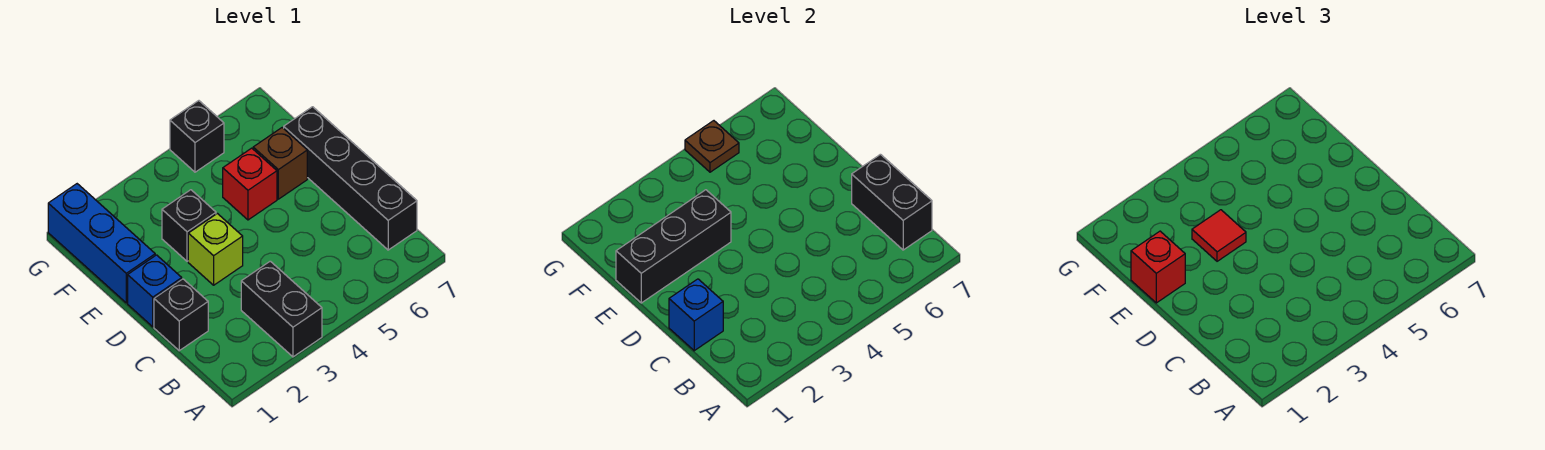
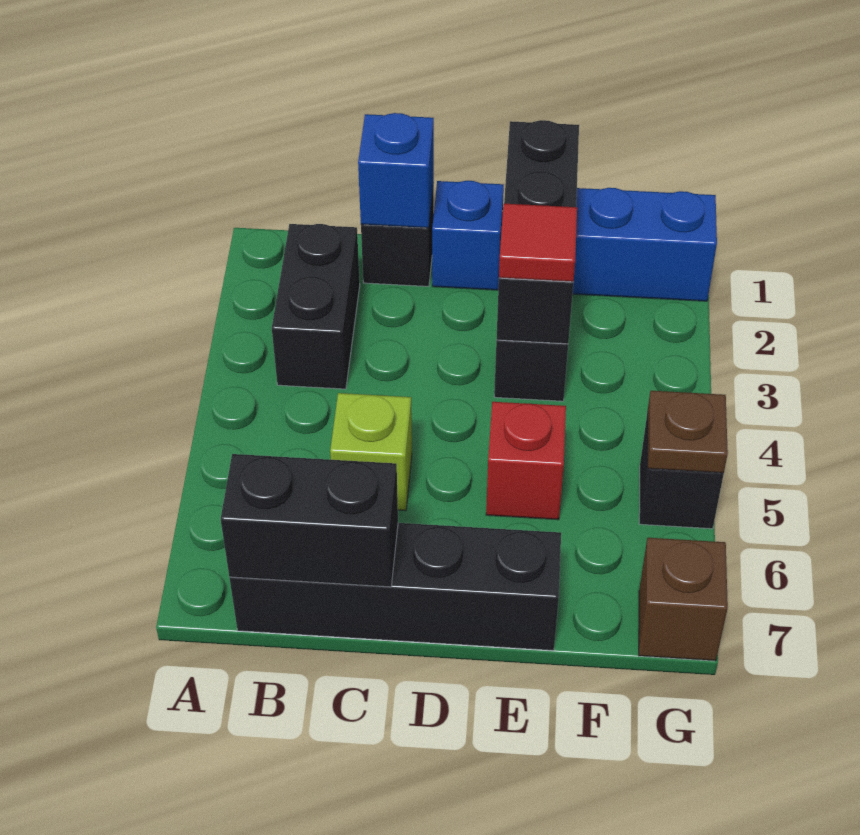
black brick A3:B3 level 1 -> black brick B2:B3 level 1
lime brick D3 level 1 -> lime brick C5 level 1
red brick E1 level 3 -> none
brown brick E6 level 1 -> brown brick G7 level 1

